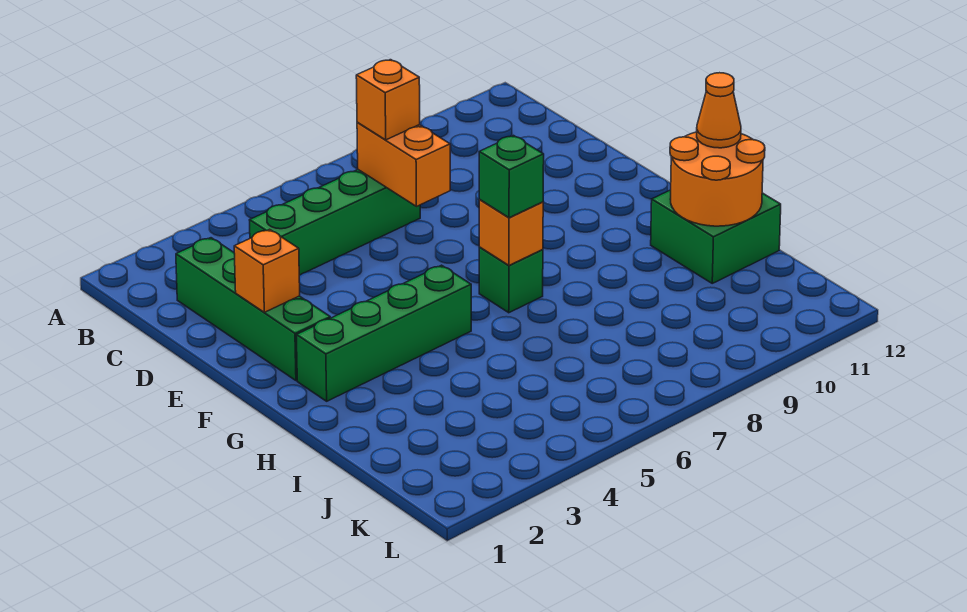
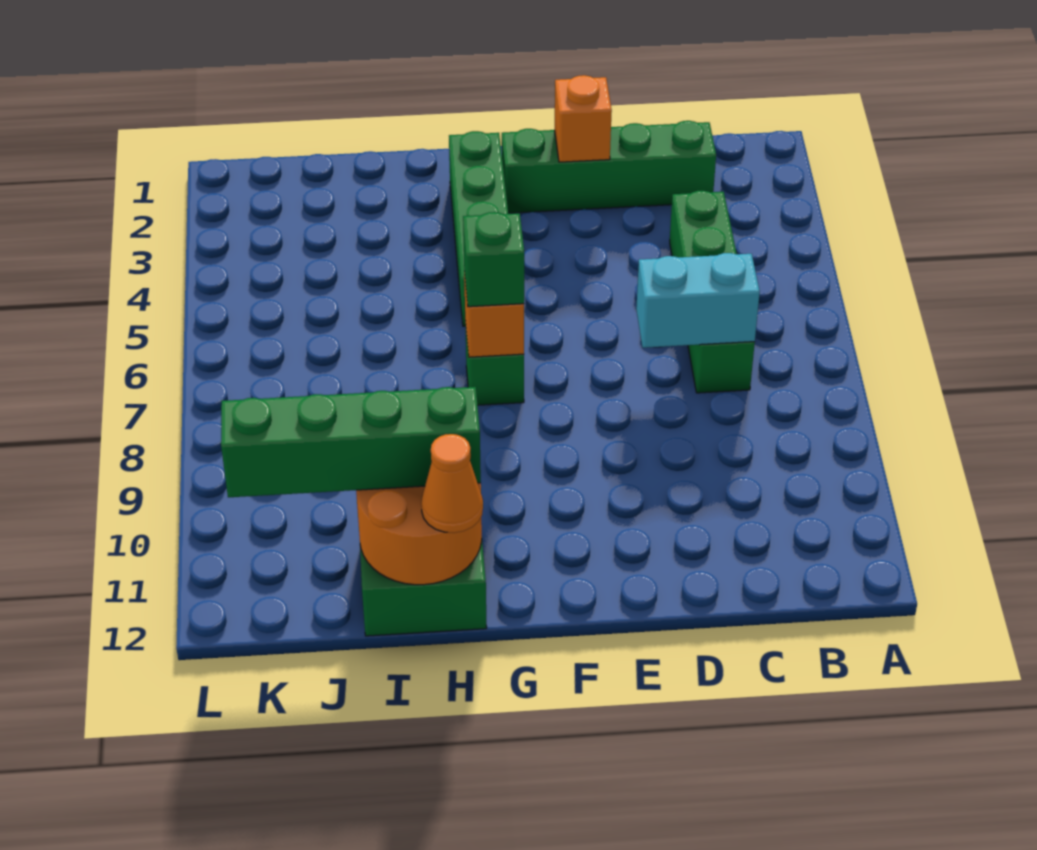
orange brick C7:D7 level 2 -> cyan brick C7:D7 level 2
orange brick C7 level 3 -> none
none -> green brick H11:K11 level 3

